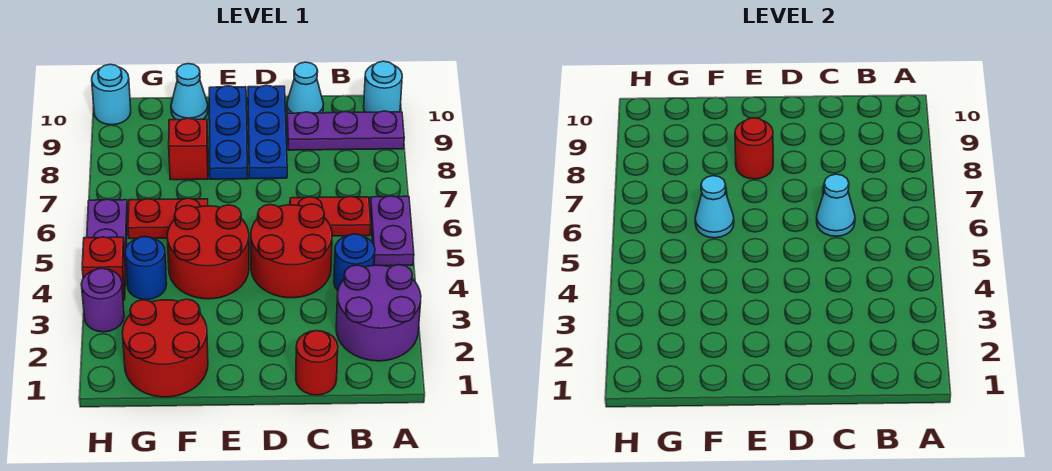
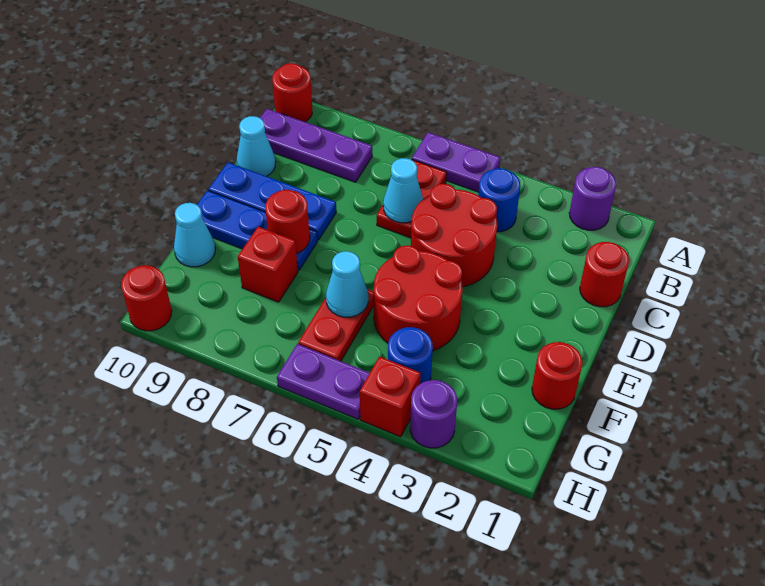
purple round brick A2:B3 level 1 -> purple round brick A2 level 1
purple plate A9:C9 level 1 -> purple plate B8:B10 level 1
cyan round brick A10 level 1 -> red round brick A10 level 1
red round brick F1:G2 level 1 -> red round brick F1 level 1
cyan round brick H10 level 1 -> red round brick H10 level 1

